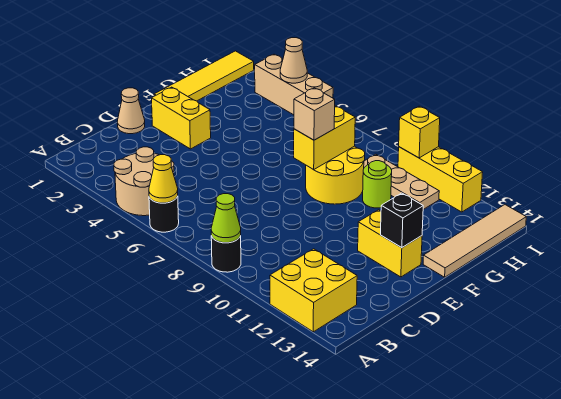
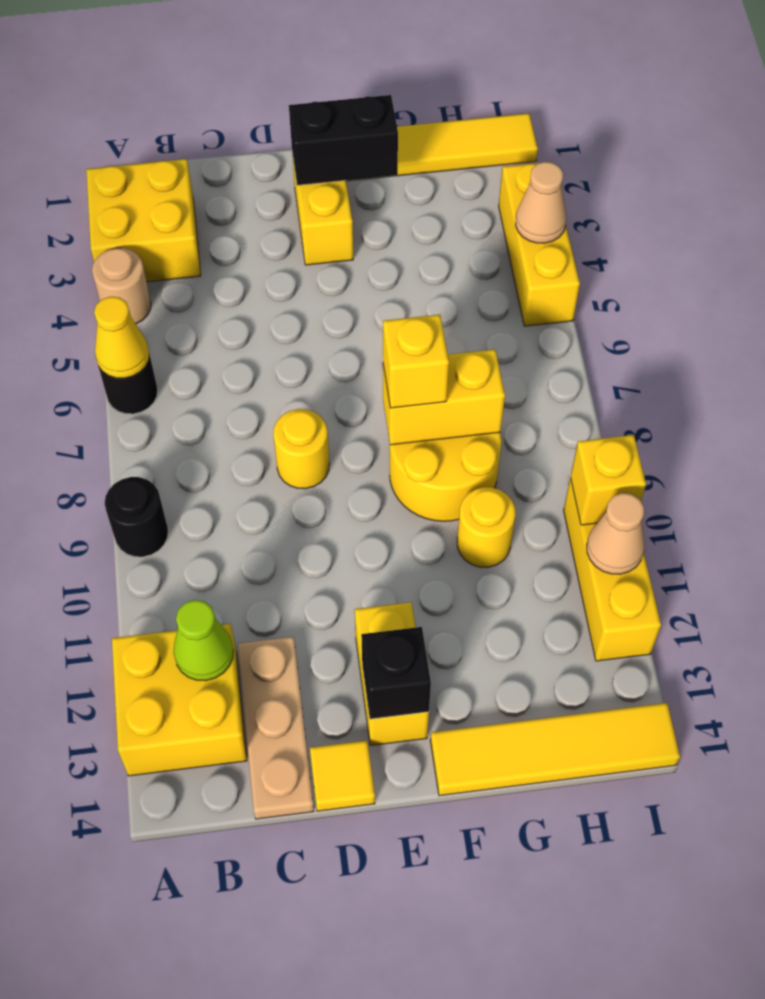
none -> yellow brick A2:B3 level 1
tan round brick A4:B5 level 1 -> tan round brick A4 level 1
lime cone A9 level 2 -> lime cone B12 level 2
tan cone D1 level 1 -> tan cone I11 level 2
none -> yellow round brick D8 level 1
none -> yellow tile D14 level 1
none -> black brick E2:F2 level 2
tan brick F8 level 3 -> yellow brick F8 level 3
tan tile F14:I14 level 1 -> yellow tile F14:I14 level 1
lime round brick G10 level 1 -> yellow round brick G10 level 1
tan plate H9:H11 level 1 -> tan plate C12:C14 level 1
tan brick I3:I5 level 1 -> yellow brick I3:I5 level 1

